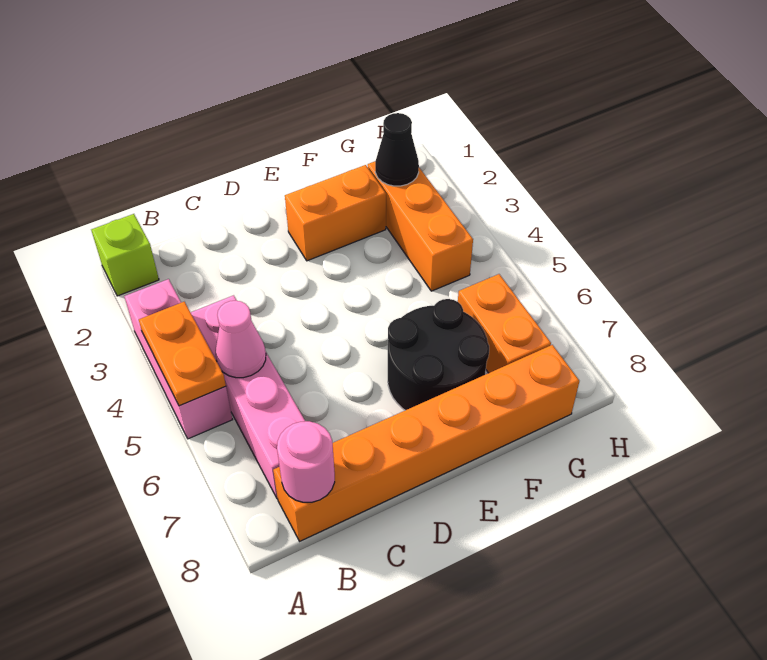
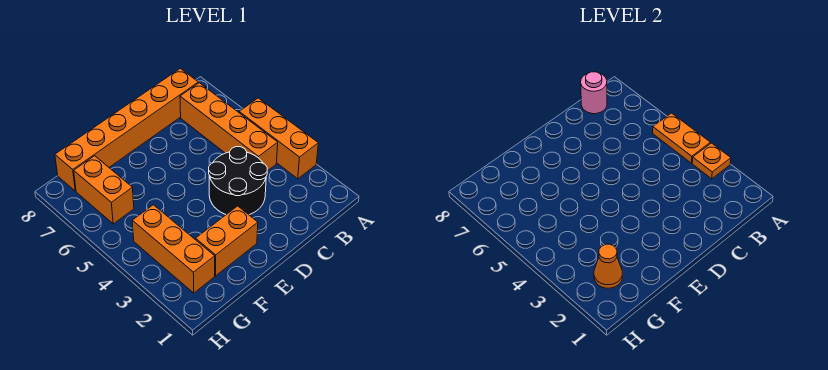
lime brick A1 level 1 -> none
pink brick A3:A5 level 1 -> orange brick A3:A5 level 1
none -> orange plate A3 level 2
pink brick B4:B7 level 1 -> orange brick B4:B7 level 1
pink cone B5 level 2 -> none
black round brick E6:F7 level 1 -> black round brick C3:D4 level 1
black cone G2 level 2 -> orange cone G2 level 2

